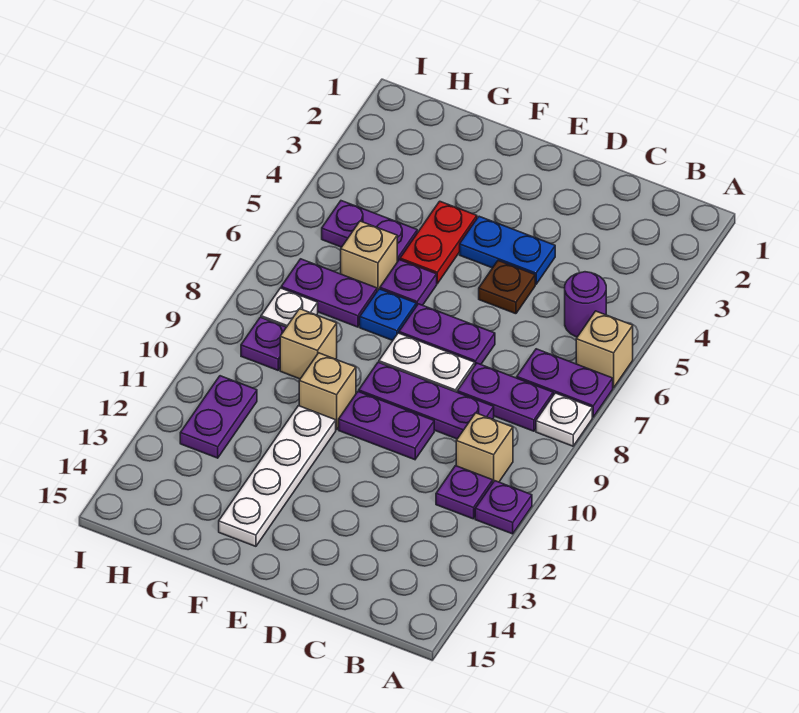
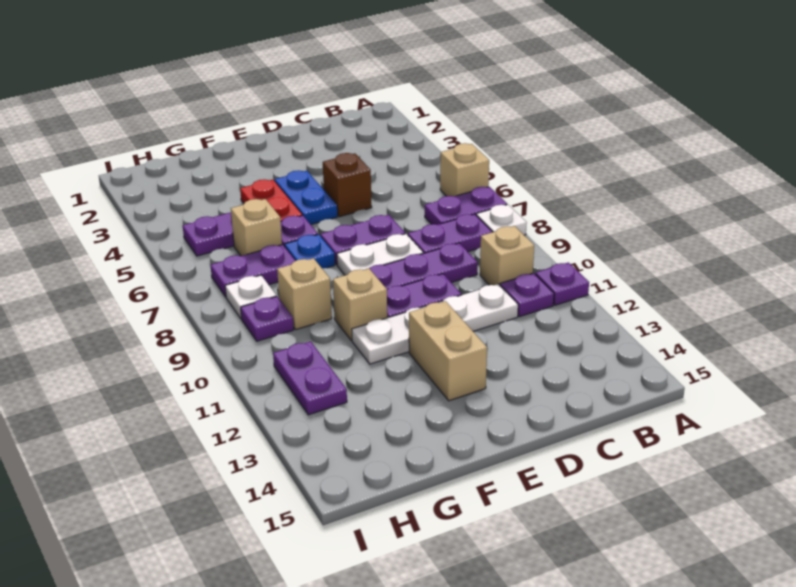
purple round brick B5 level 1 -> none
blue plate D4:E4 level 1 -> blue plate E4:E5 level 1
brown plate D5 level 1 -> brown brick D5 level 1
none -> tan brick E12:E13 level 1
white plate F11:F14 level 1 -> white plate C11:F11 level 1

